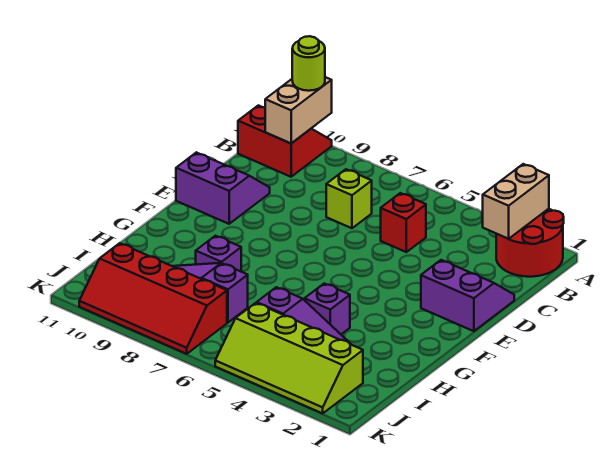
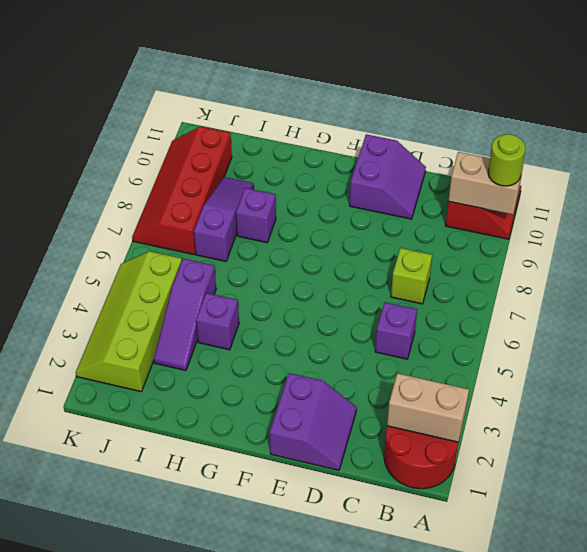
red brick C5 level 1 -> purple brick C5 level 1

